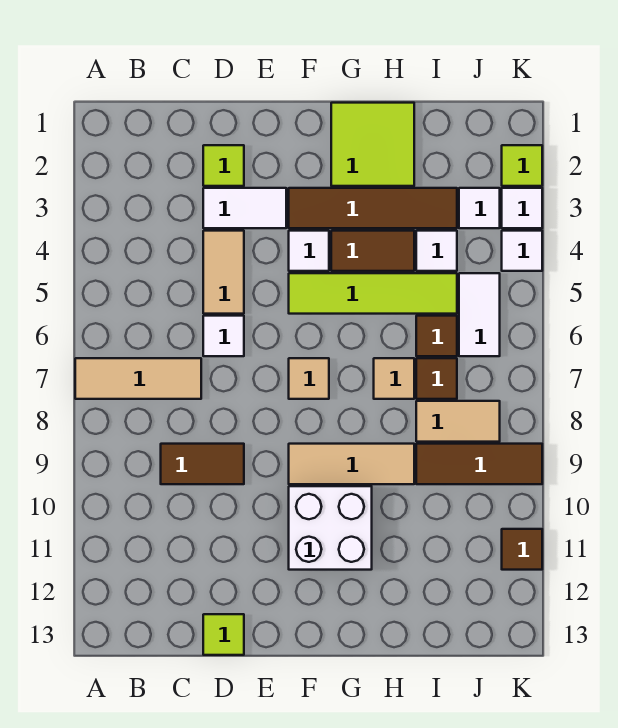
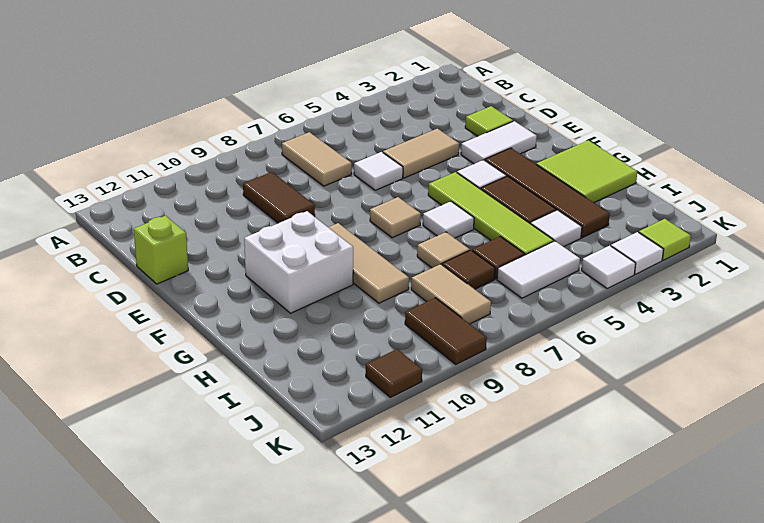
tan tile A7:C7 level 1 -> tan tile B7:C7 level 1
white tile D3:E3 level 1 -> white tile E2:E3 level 1
lime tile D13 level 1 -> lime brick D13 level 1
brown tile I9:K9 level 1 -> brown tile J9:K9 level 1
white tile J3 level 1 -> white tile G6 level 1

